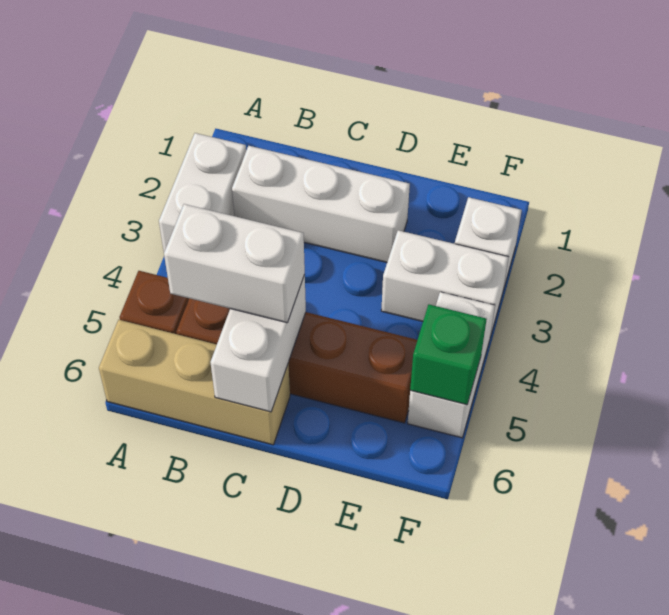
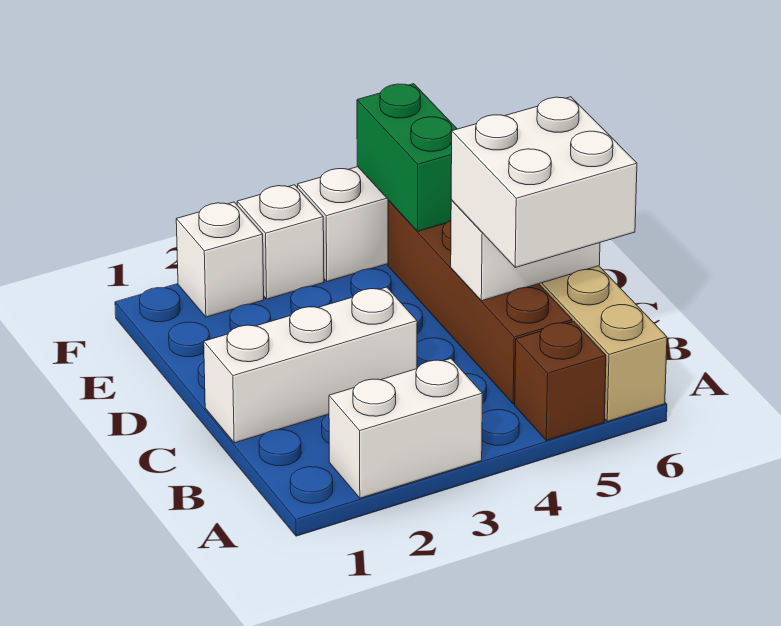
white brick B2:D2 level 1 -> white brick C1:C3 level 1
white brick B5:C5 level 3 -> white brick B5:C6 level 3
white brick E3:F3 level 1 -> white brick F3 level 1
green brick F5 level 2 -> green brick E5:F5 level 2

